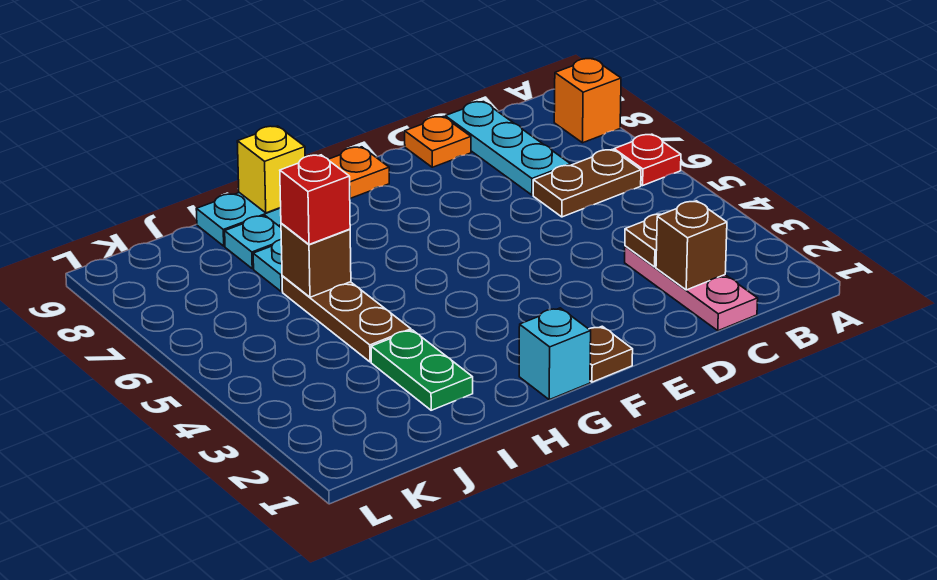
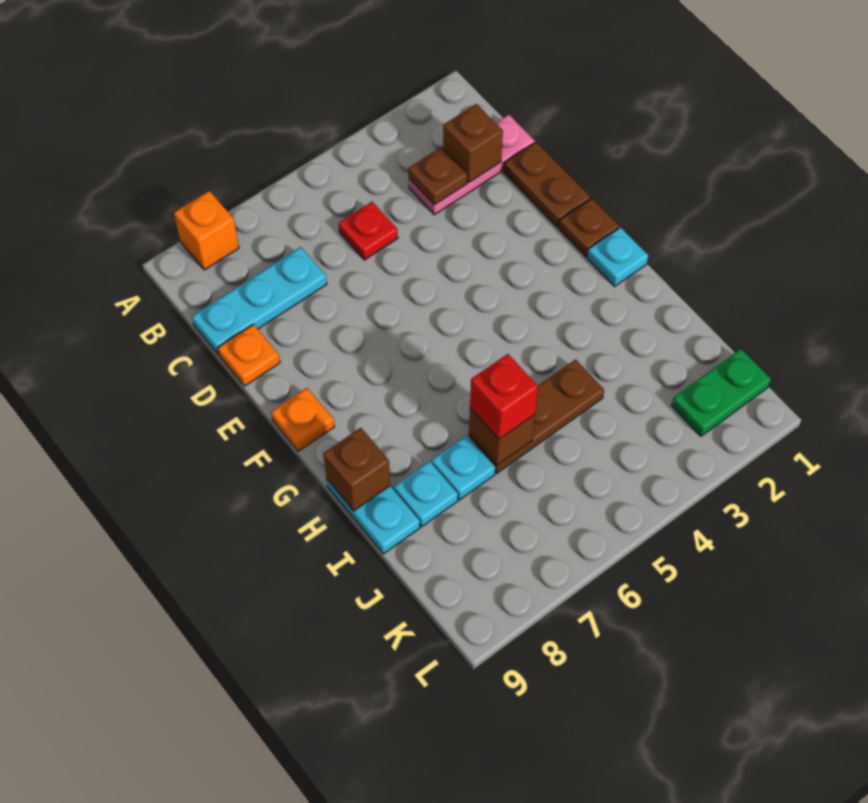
red plate A6 level 1 -> red plate C5 level 1
brown plate B6:C6 level 1 -> brown plate D1:E1 level 1
cyan brick G1 level 1 -> cyan plate G1 level 1
yellow brick H9 level 2 -> brown brick H9 level 2
green plate I2:I3 level 1 -> green plate K1:K2 level 1

